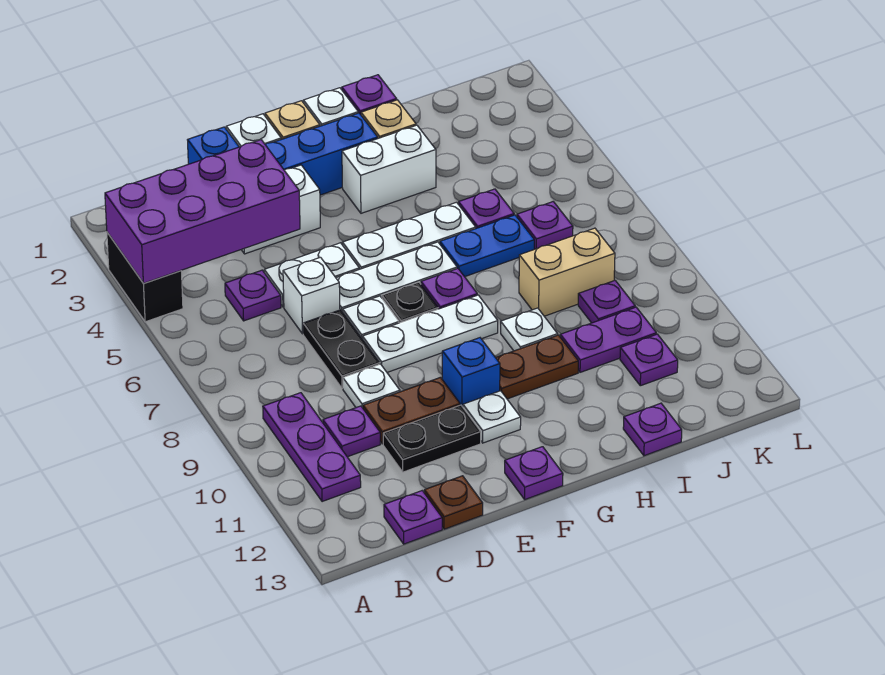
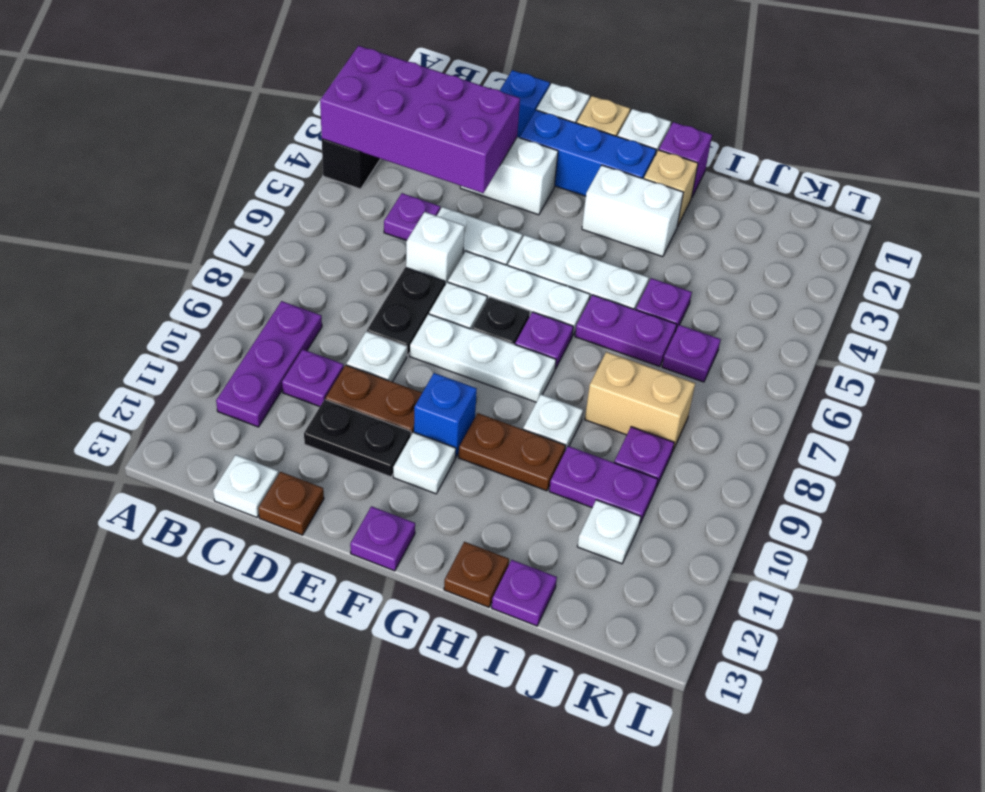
purple plate C13 level 1 -> white plate C13 level 1
blue plate H6:I6 level 1 -> purple plate H6:I6 level 1
none -> brown plate H13 level 1
purple plate J11 level 1 -> white plate J11 level 1

